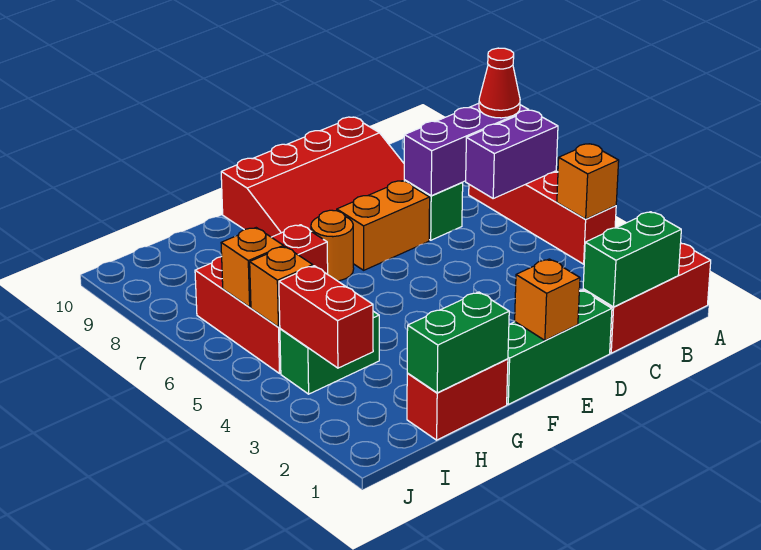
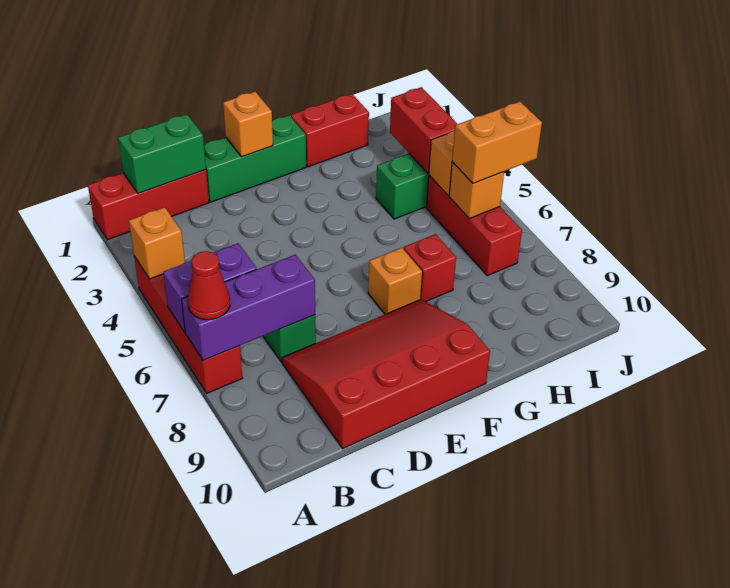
orange brick D7:E7 level 1 -> orange brick I6:J6 level 3
orange round brick F7 level 1 -> orange brick F7 level 1
green brick G1:H1 level 2 -> none

